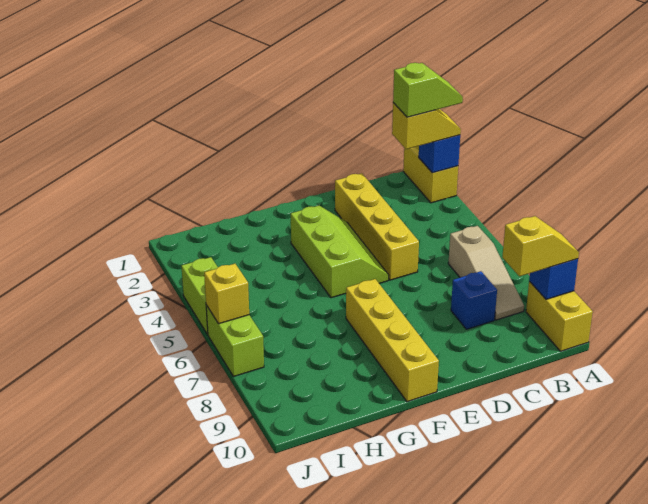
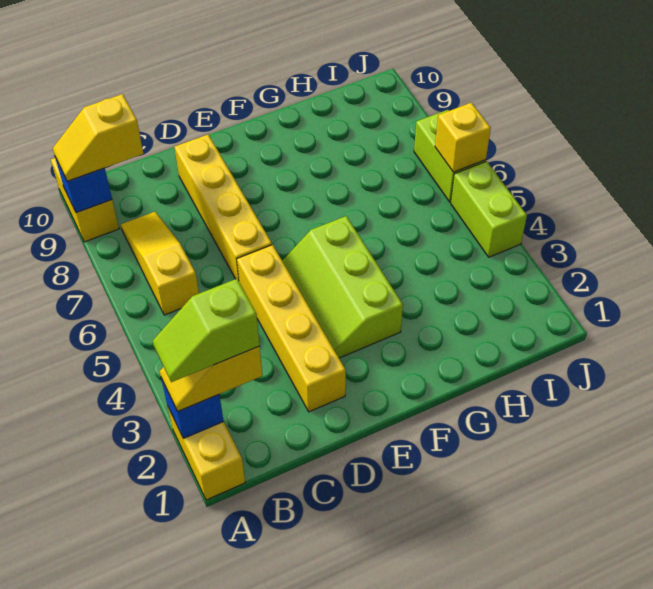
tan slope B6:B8 level 1 top 6 -> yellow slope B6:B8 level 1 top 6
blue brick C8 level 1 -> none
yellow brick F7:F10 level 1 -> yellow brick D6:D9 level 1

